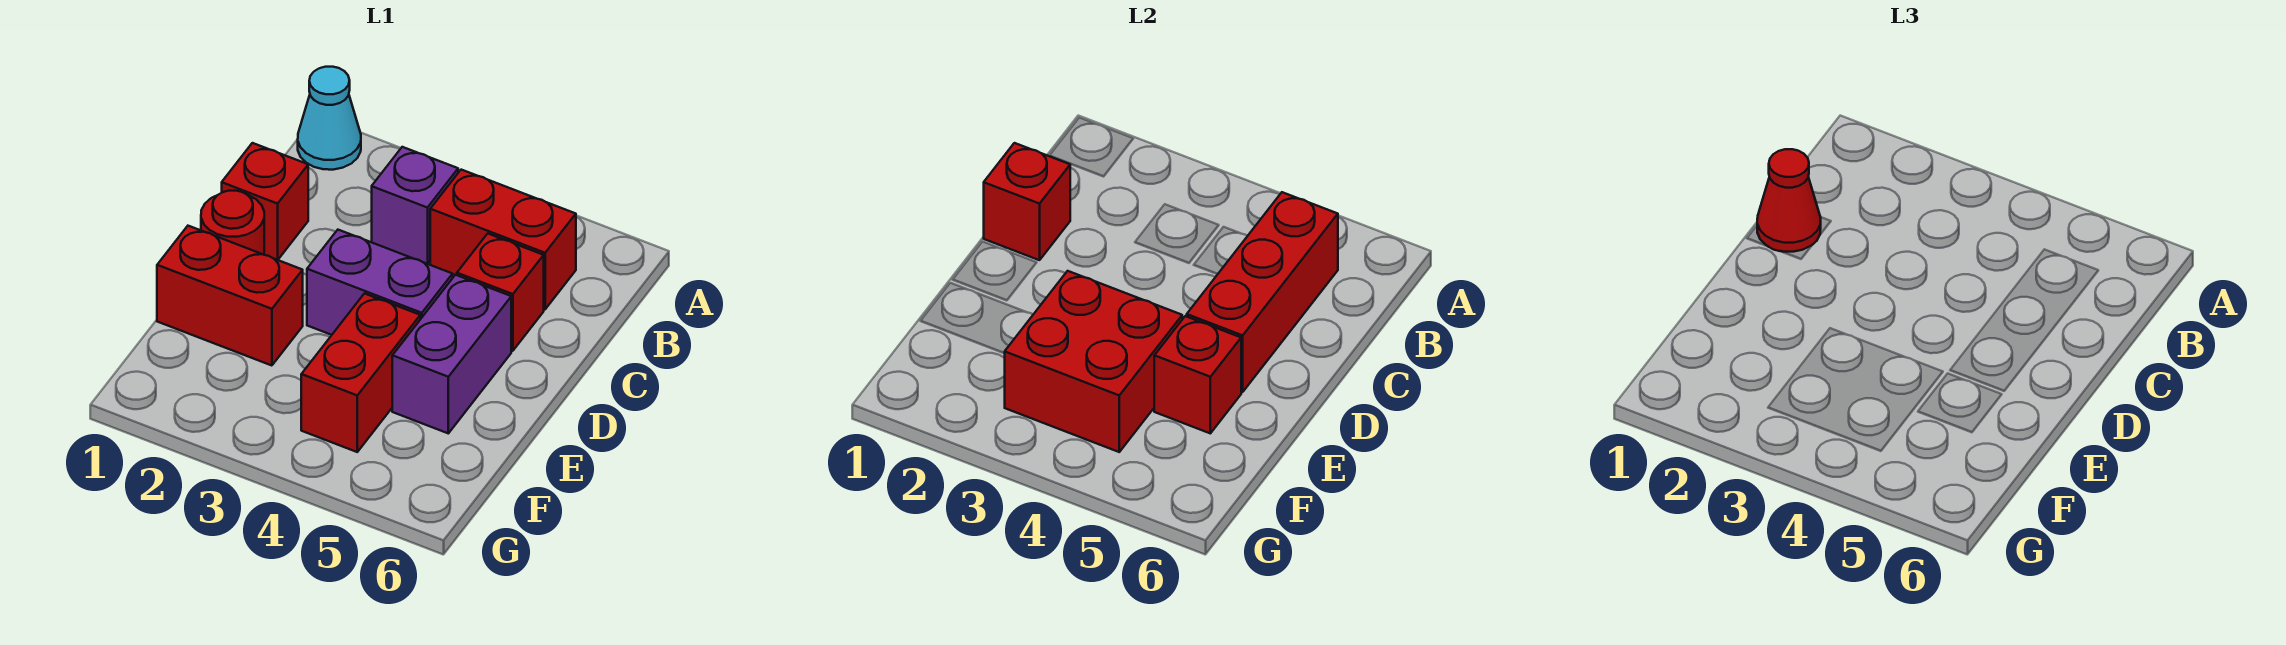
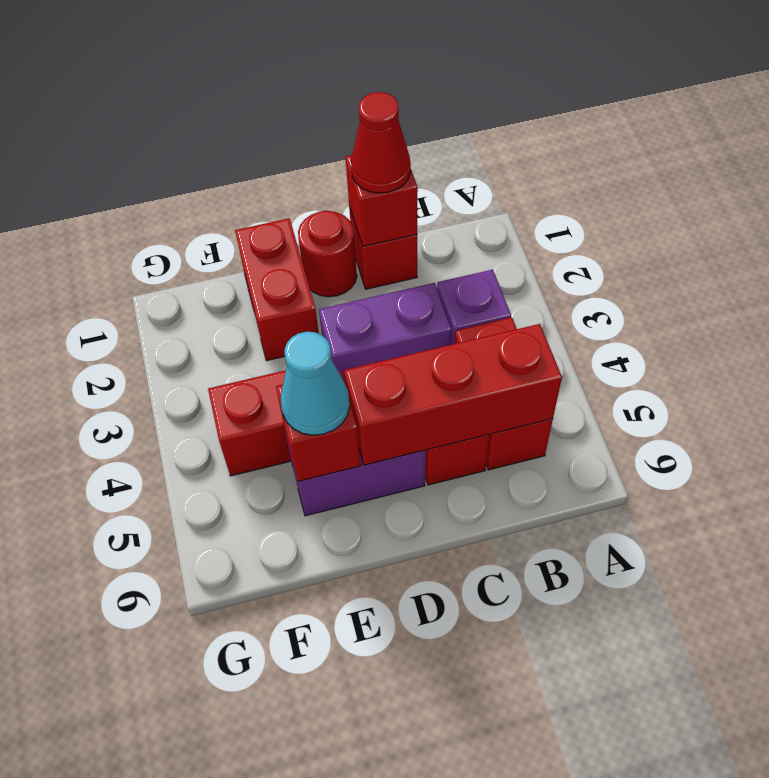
cyan cone A1 level 1 -> cyan cone E5 level 3
purple brick D3:D4 level 1 -> purple brick C3:D3 level 1
red brick E3:F4 level 2 -> none

